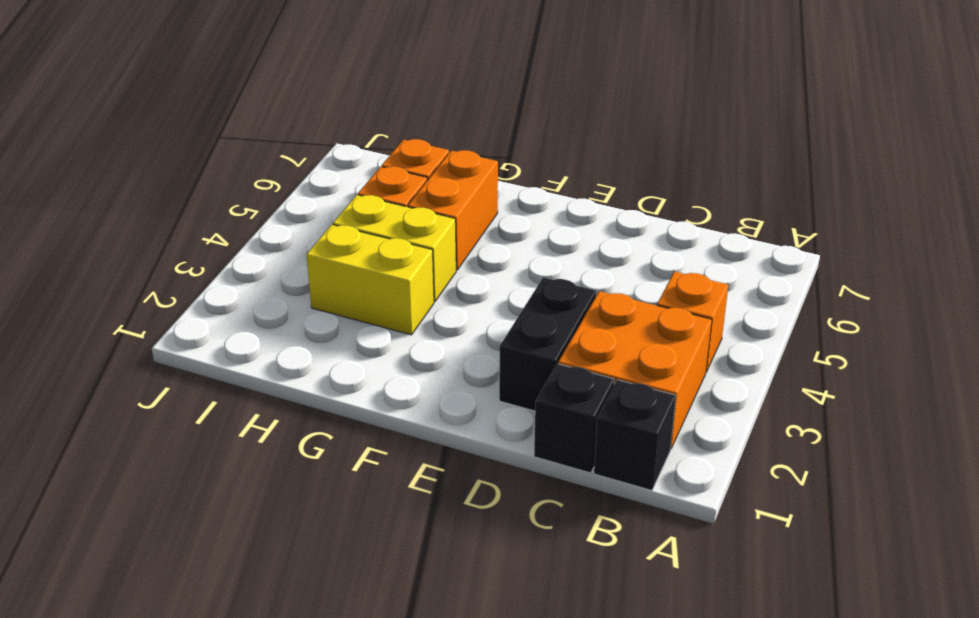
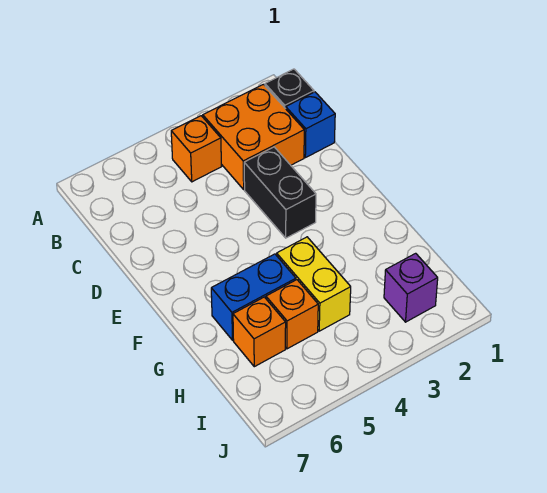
black brick C1 level 1 -> blue brick C1 level 1
black brick D2:D3 level 1 -> black brick D3:E3 level 1
yellow brick G3:H3 level 1 -> none
orange brick G5:G6 level 1 -> blue brick G5:G6 level 1
none -> purple brick I2 level 1

